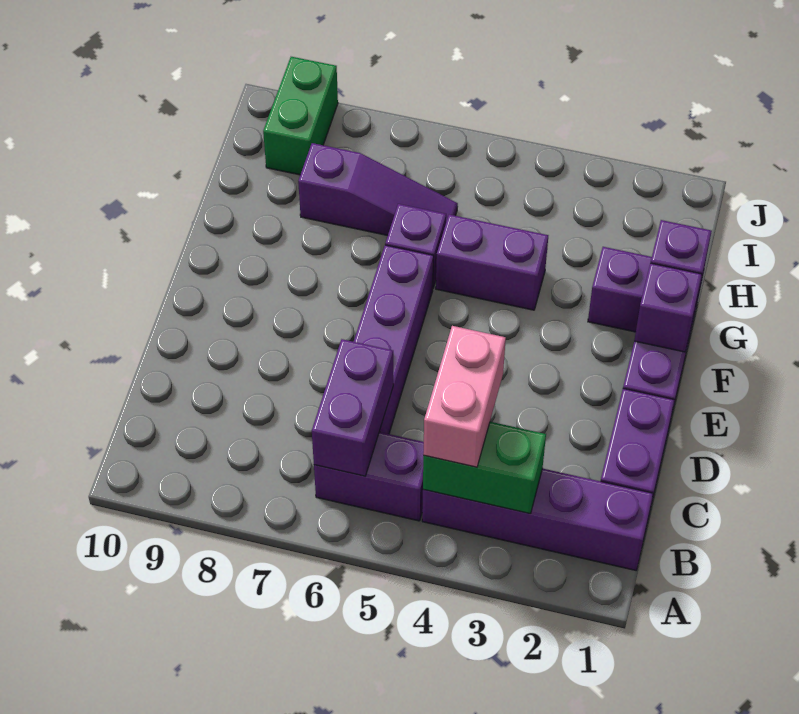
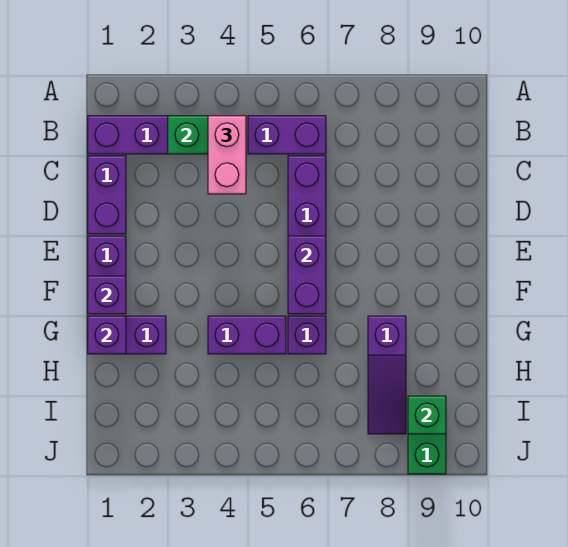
purple brick B6:C6 level 2 -> purple brick E6:F6 level 2
purple slope H6:H8 level 1 top 8 -> purple slope G8:I8 level 1 top G
none -> green brick I9 level 2

